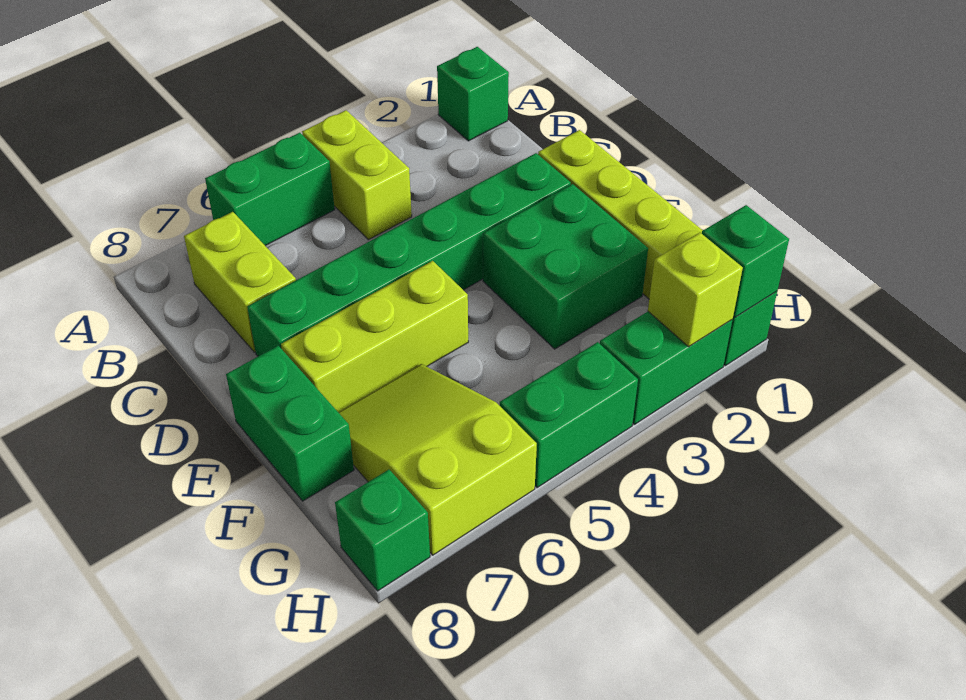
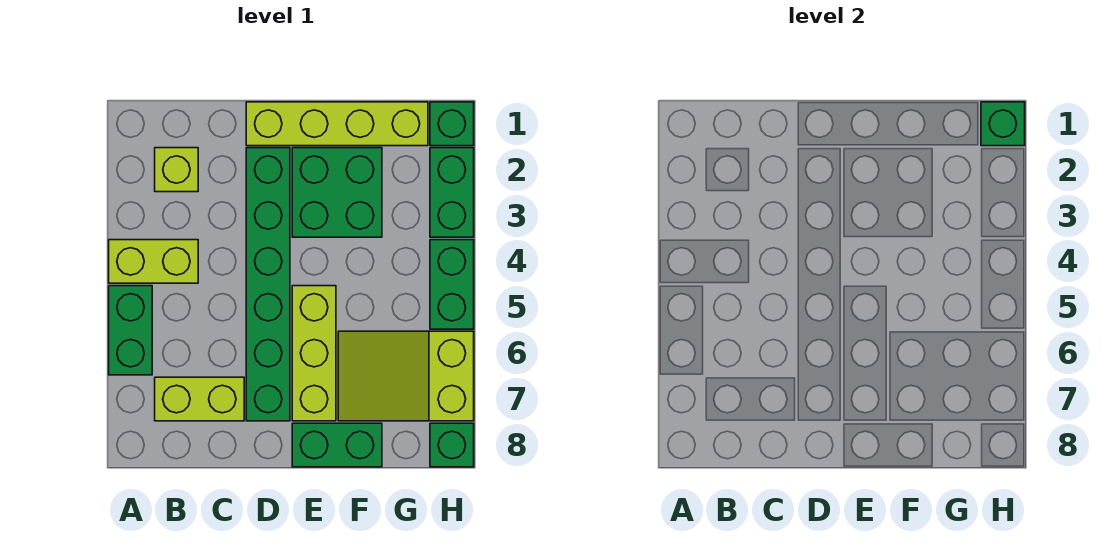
green brick A1 level 1 -> none
lime brick H2 level 2 -> lime brick B2 level 1

